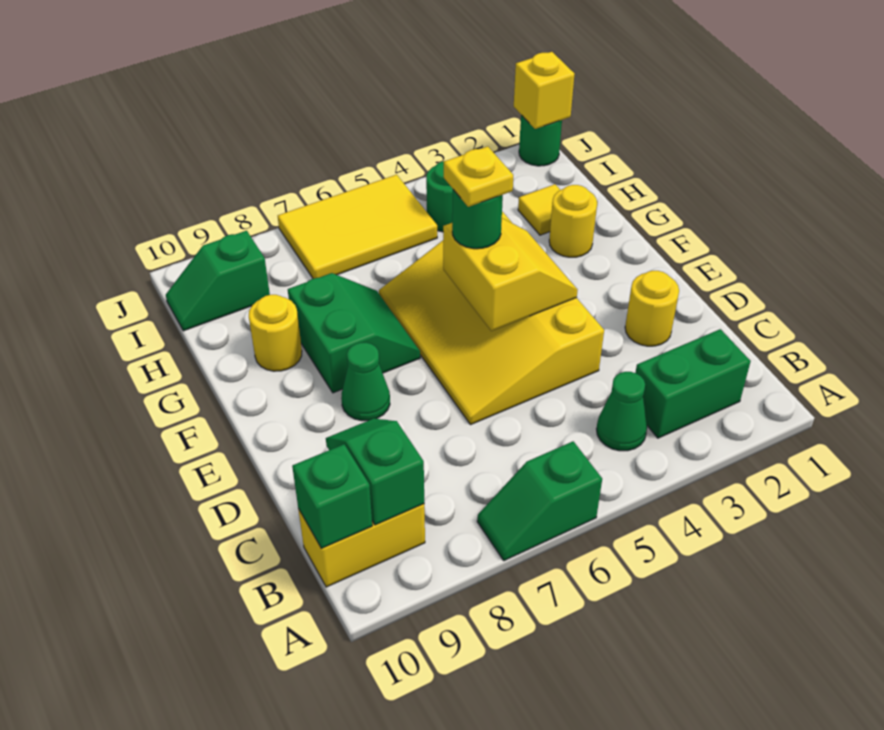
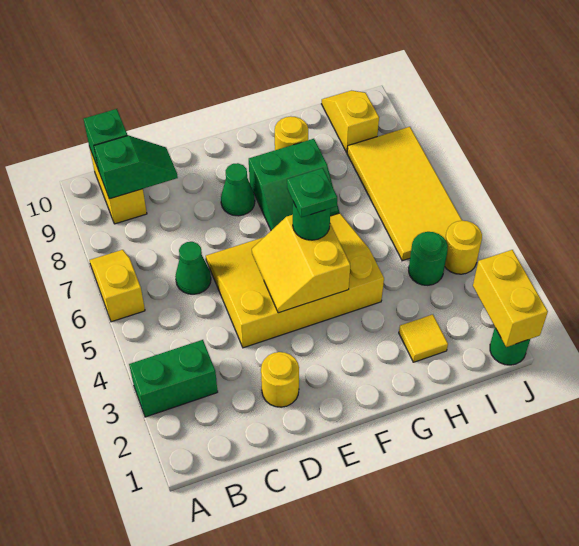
green slope A6:A7 level 1 top 6 -> yellow slope A6:A7 level 1 top 6
green brick B2:B3 level 1 -> green brick A3:B3 level 1
green cone B4 level 1 -> green cone C6 level 1
yellow slope E4:F5 level 2 top 5 -> yellow slope E4:F5 level 2 top F
yellow plate F5 level 4 -> green plate F5 level 4
yellow round brick G2 level 1 -> yellow round brick J4 level 1
yellow tile I5:J7 level 1 -> yellow tile I5:J8 level 1
green slope I9:I10 level 1 top 9 -> yellow slope I9:I10 level 1 top 9
yellow brick J1 level 2 -> yellow brick J1:J2 level 2

